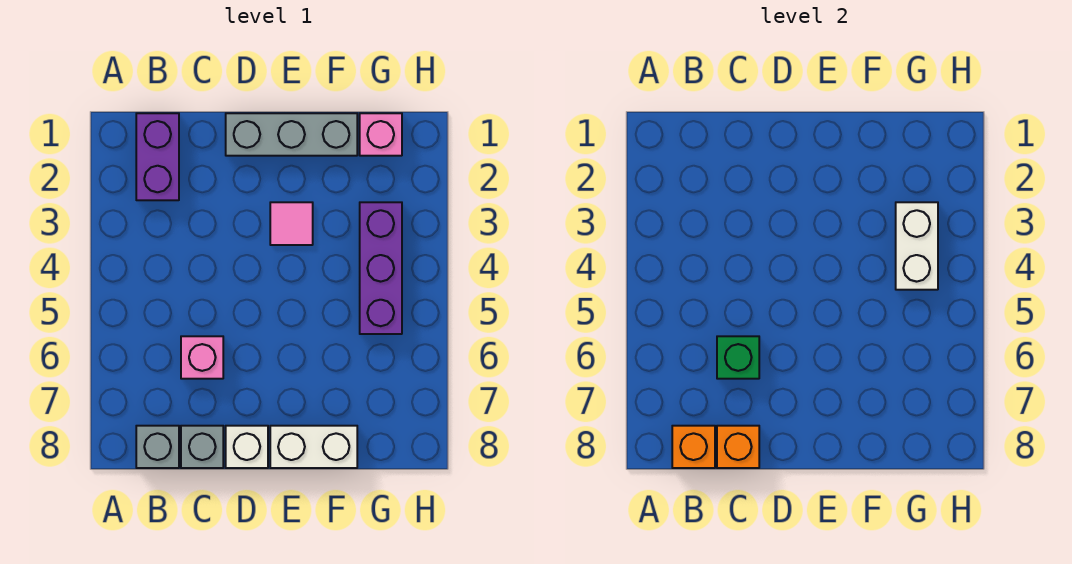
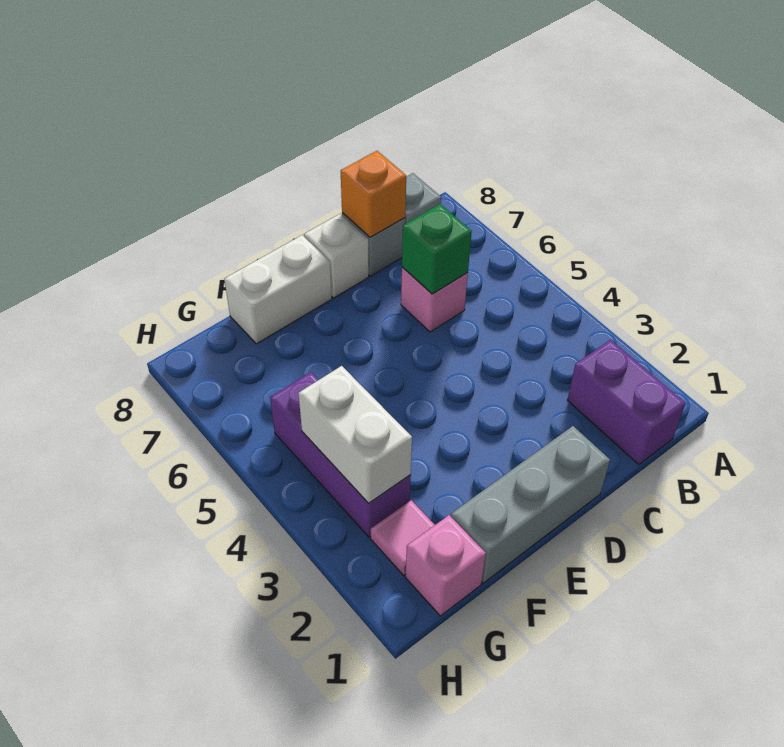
orange brick B8 level 2 -> none
pink tile E3 level 1 -> pink tile G2 level 1

